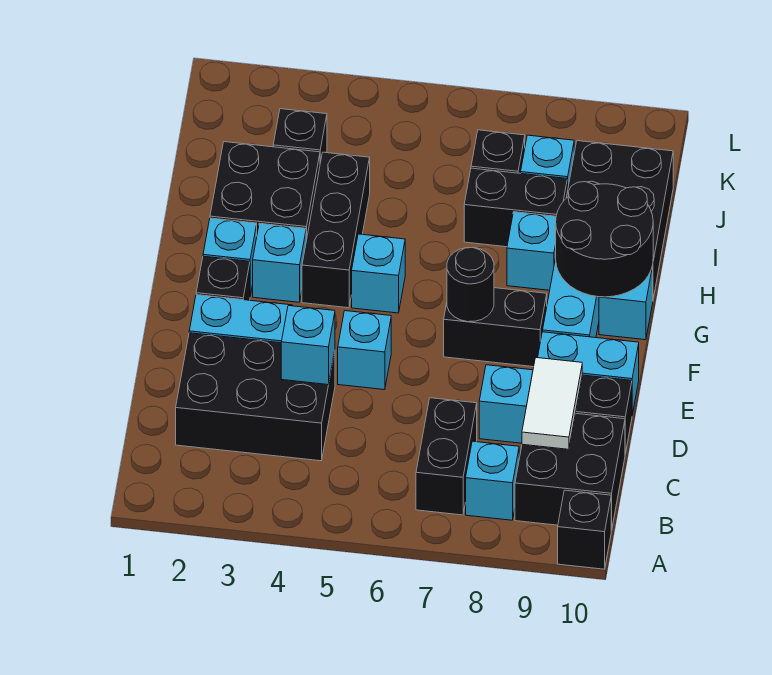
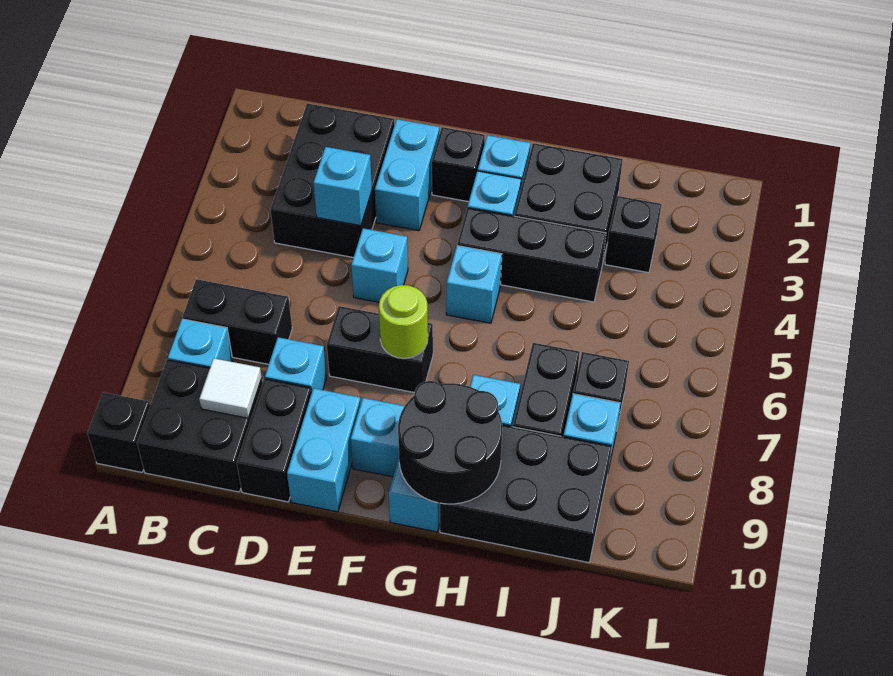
white tile C9:D9 level 2 -> white tile C9 level 2
black brick F7:F8 level 1 -> black brick E7:F7 level 1
black round brick F7 level 2 -> lime round brick F7 level 2

